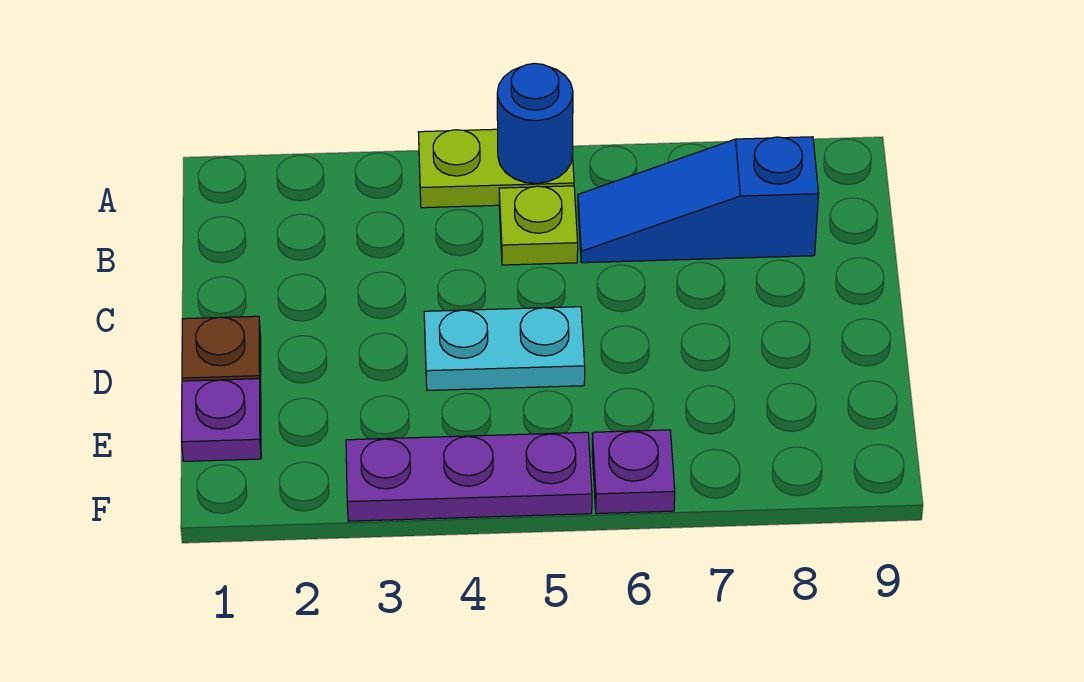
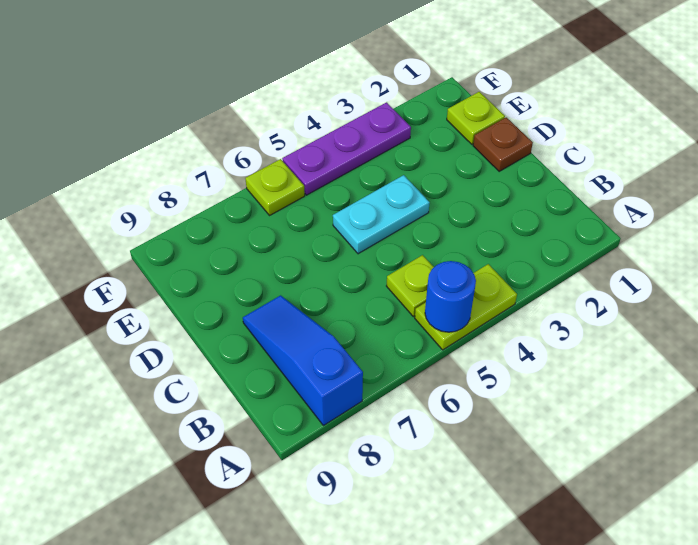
blue slope B6:B8 level 1 top 8 -> blue slope A8:C8 level 1 top A
purple plate E1 level 1 -> lime plate E1 level 1
purple plate F6 level 1 -> lime plate F6 level 1

